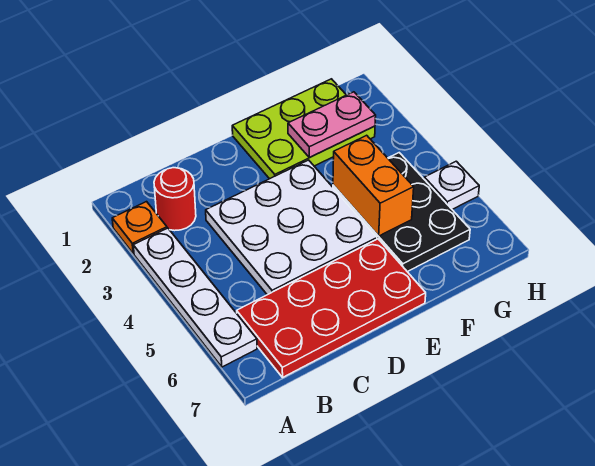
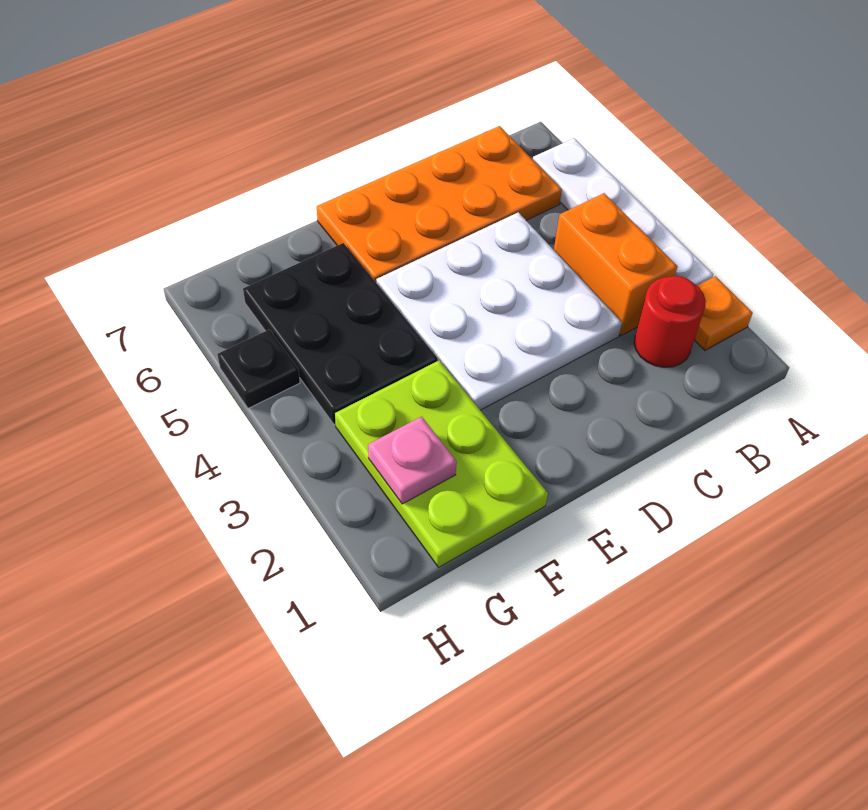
red plate B6:E7 level 1 -> orange plate B6:E7 level 1
lime plate E1:G2 level 1 -> lime plate F1:G3 level 1
pink plate F2:G2 level 2 -> pink plate G2 level 2
orange brick F4:F5 level 2 -> orange brick B3:B4 level 1
white plate H5 level 1 -> black plate H5 level 1

